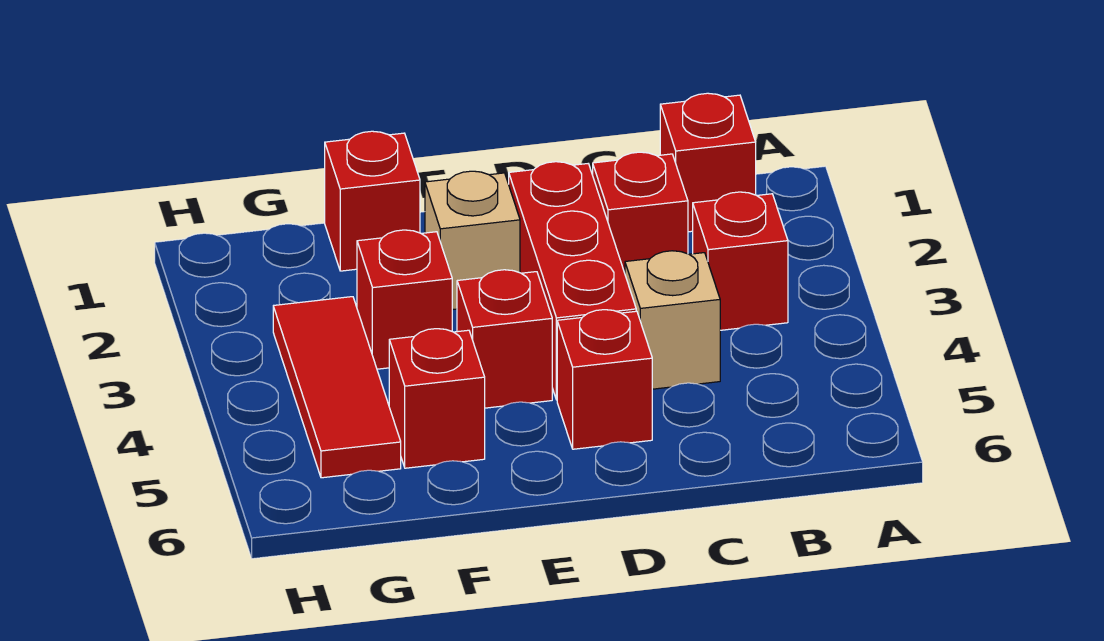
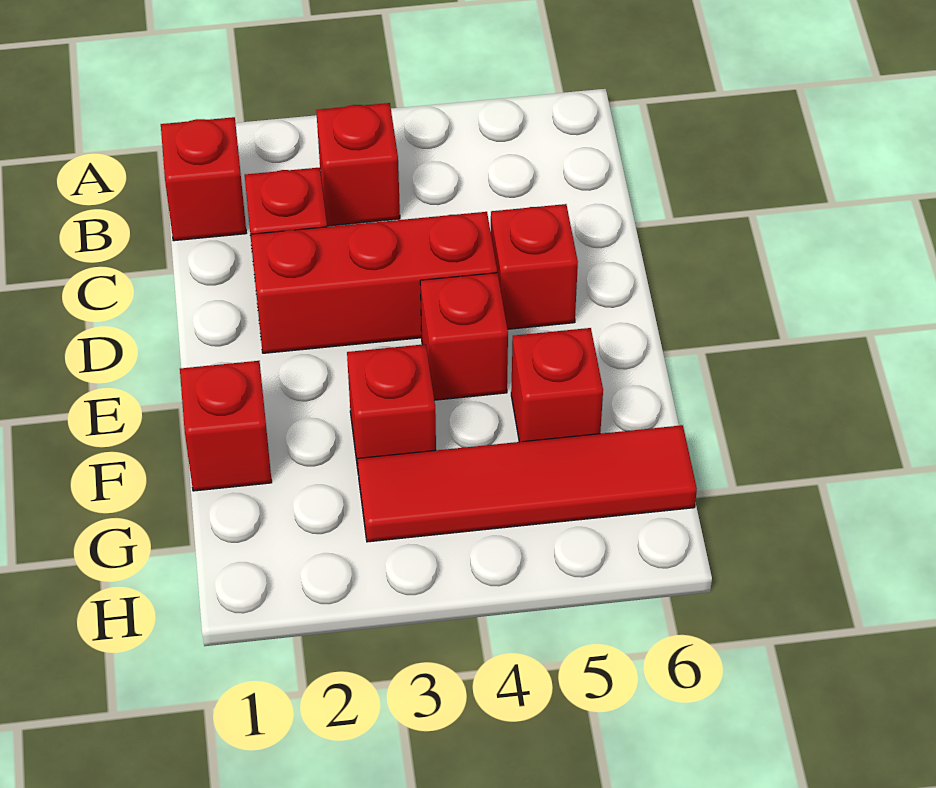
tan brick C4 level 1 -> none
tan brick E2 level 1 -> none
red tile G3:G5 level 1 -> red tile G3:G6 level 1

